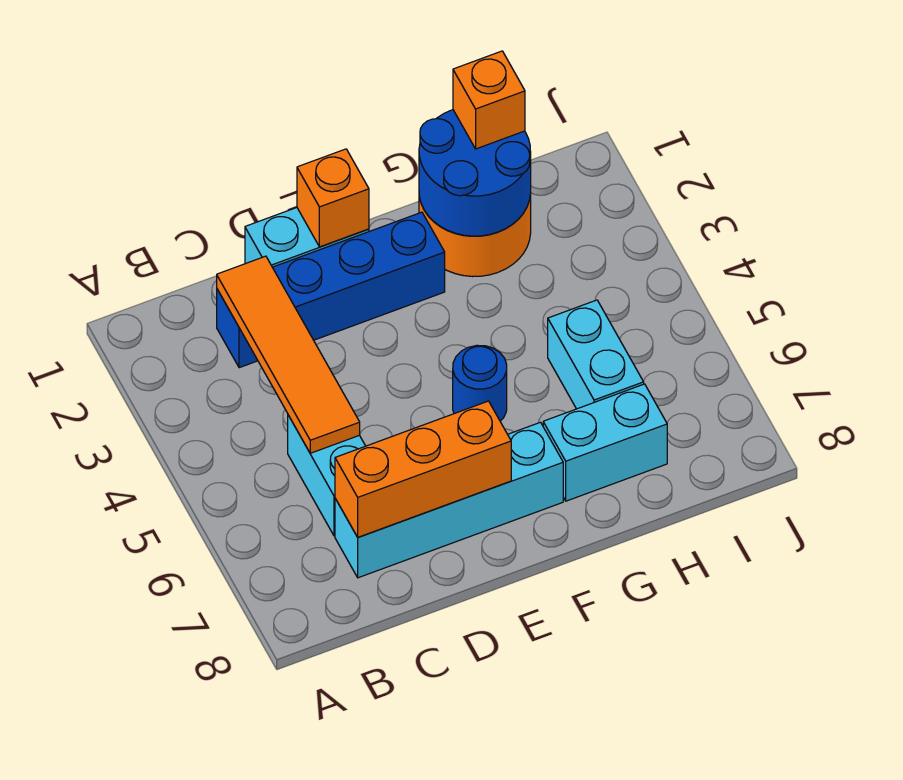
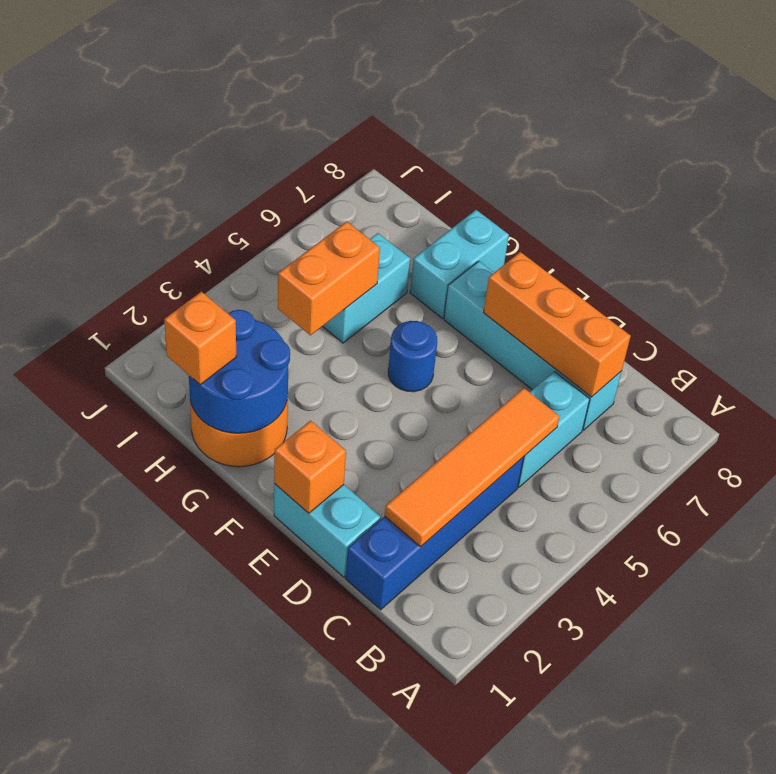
blue brick C2:F2 level 1 -> blue brick C1:C4 level 1
cyan brick G7:H7 level 1 -> cyan brick G7:G8 level 1
none -> orange brick H4:H5 level 2

